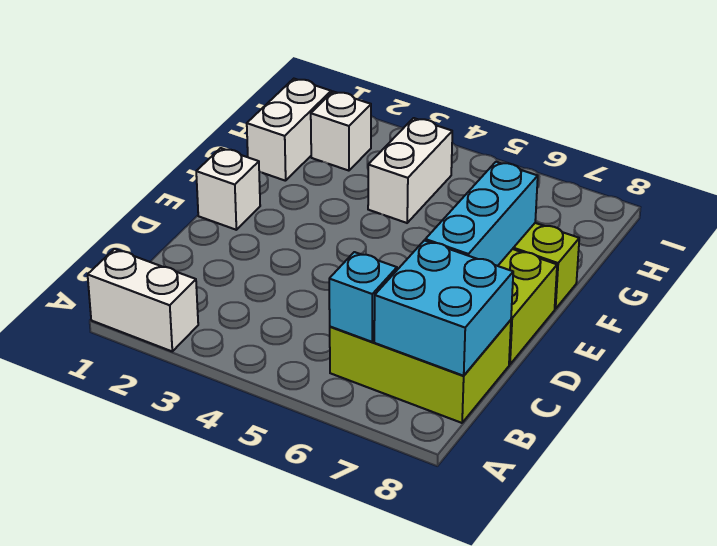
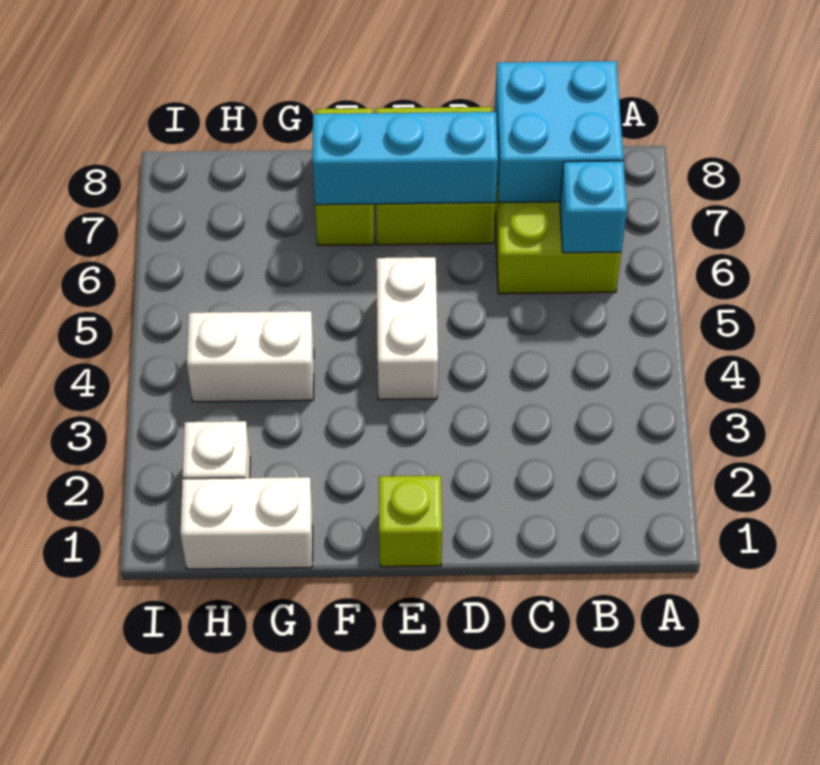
white brick A1:A2 level 1 -> white brick E4:E5 level 1
white brick E1 level 1 -> lime brick E1 level 1

